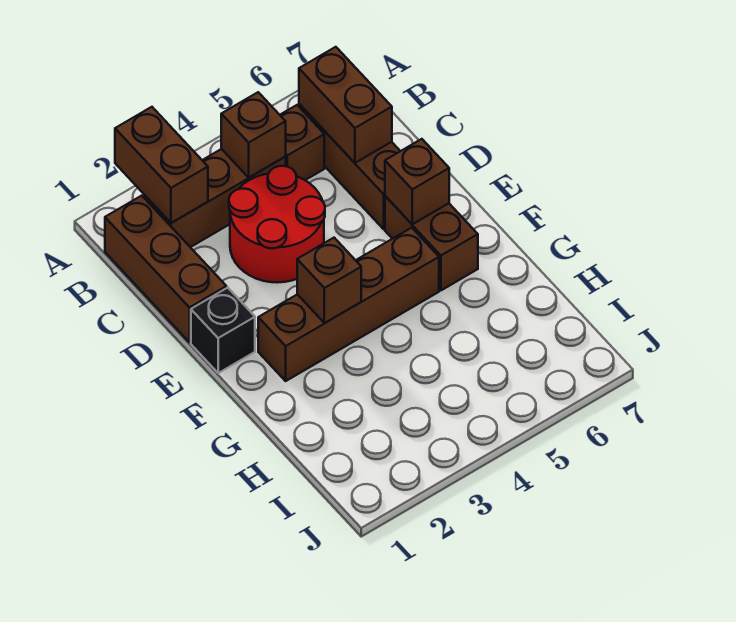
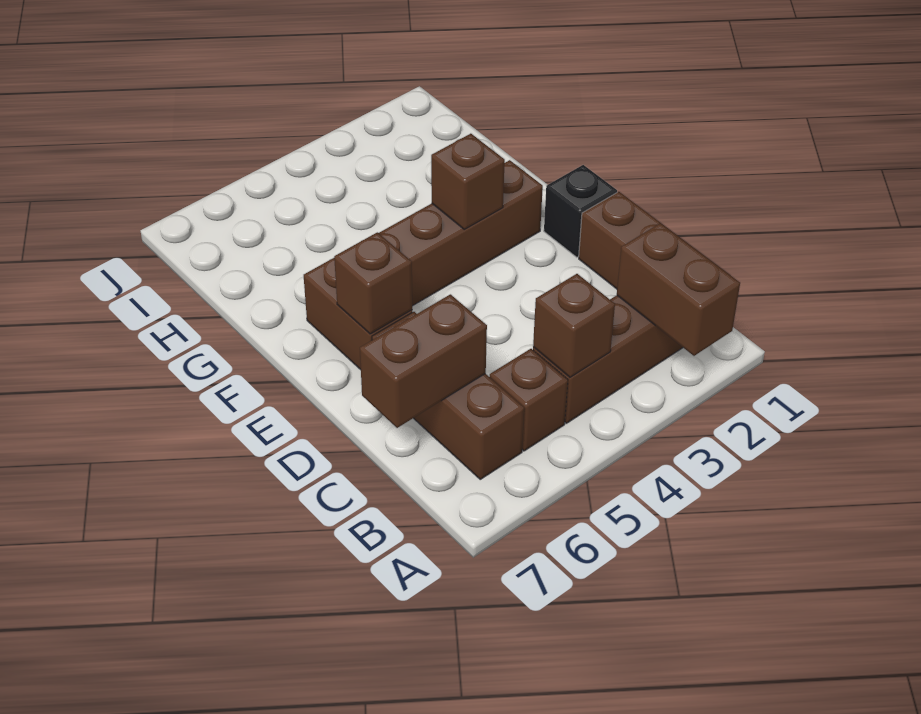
brown brick B6:C6 level 2 -> brown brick C6:C7 level 2
red round brick C3:D4 level 1 -> none

